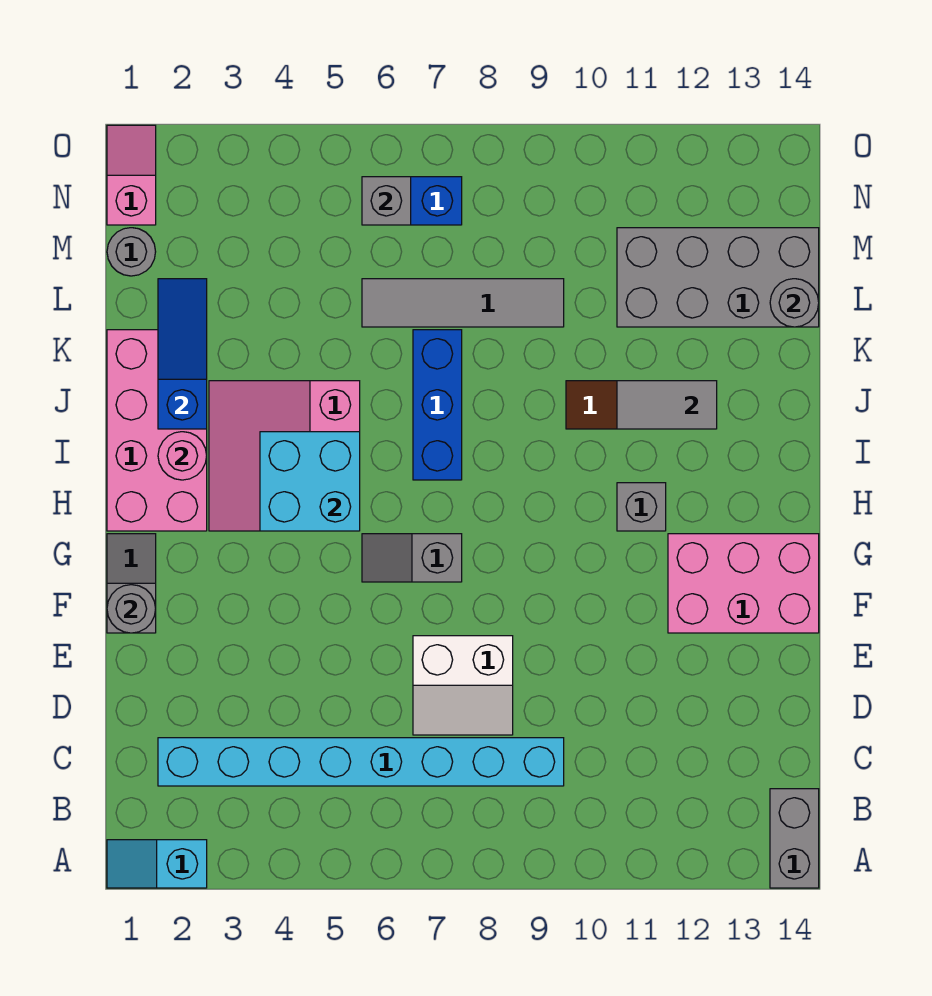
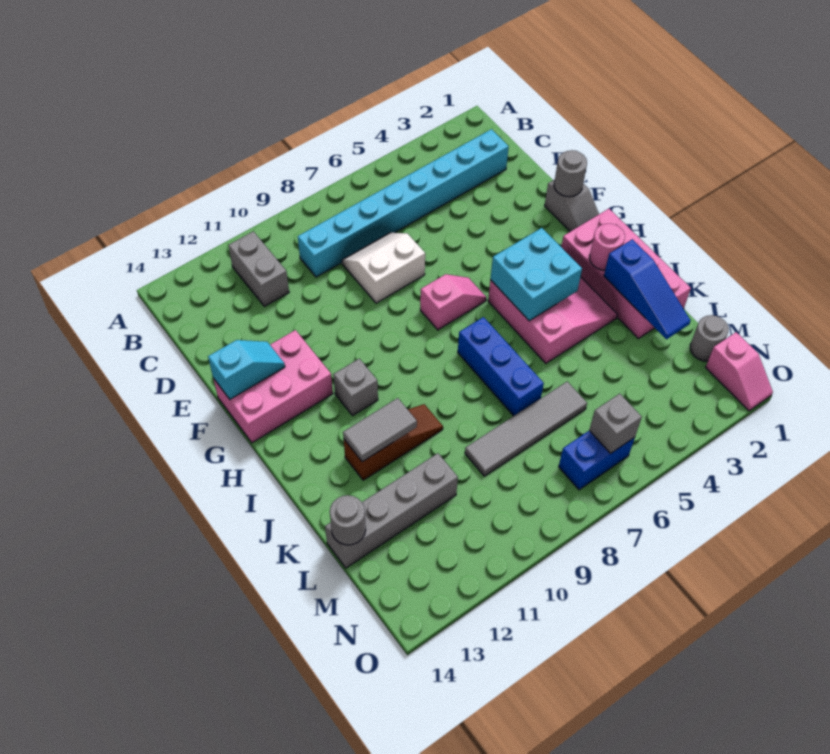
cyan slope A1:A2 level 1 top 2 -> cyan slope F13:F14 level 2 top 14
grey brick A14:B14 level 1 -> grey brick B11:C11 level 1
grey slope G6:G7 level 1 top 7 -> pink slope G6:G7 level 1 top 7
grey brick L11:M14 level 1 -> grey brick L11:L14 level 1

